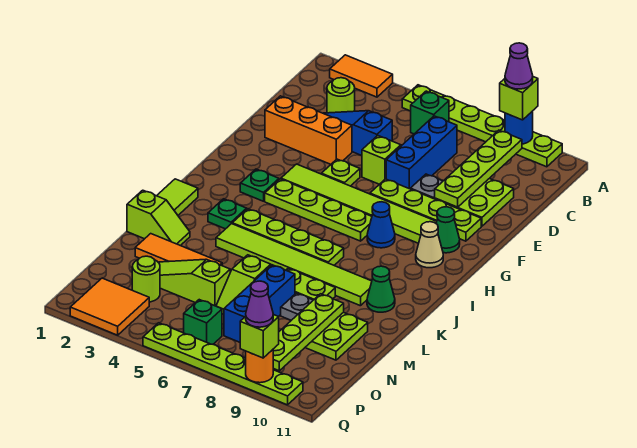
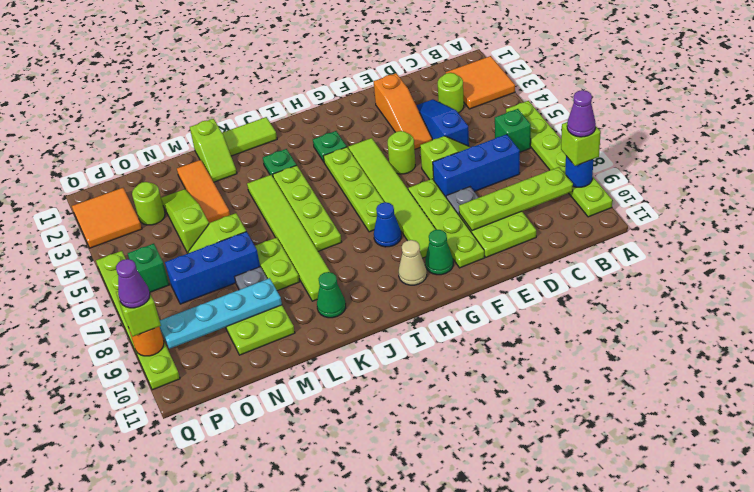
orange tile A2:A3 level 1 -> orange tile A2:B3 level 1
orange brick E2:E4 level 1 -> orange slope E2:E4 level 1 top 2
lime plate F5 level 1 -> lime round brick F5 level 1
lime plate M9:P9 level 2 -> cyan plate M9:P9 level 2

